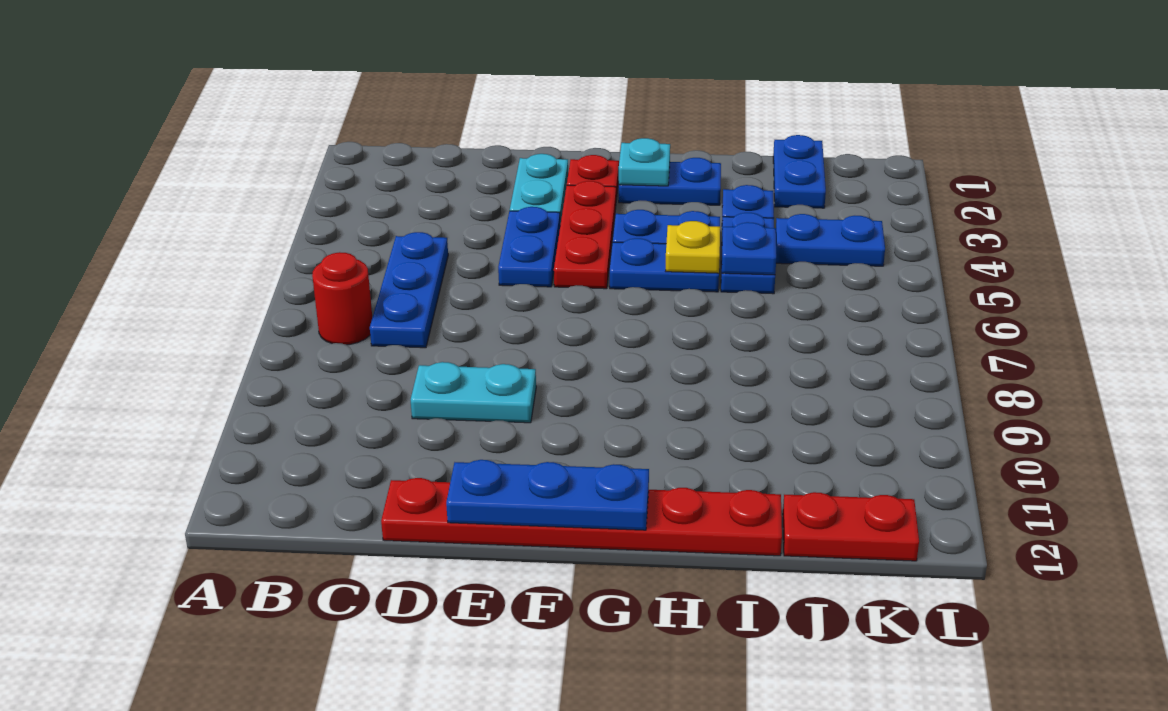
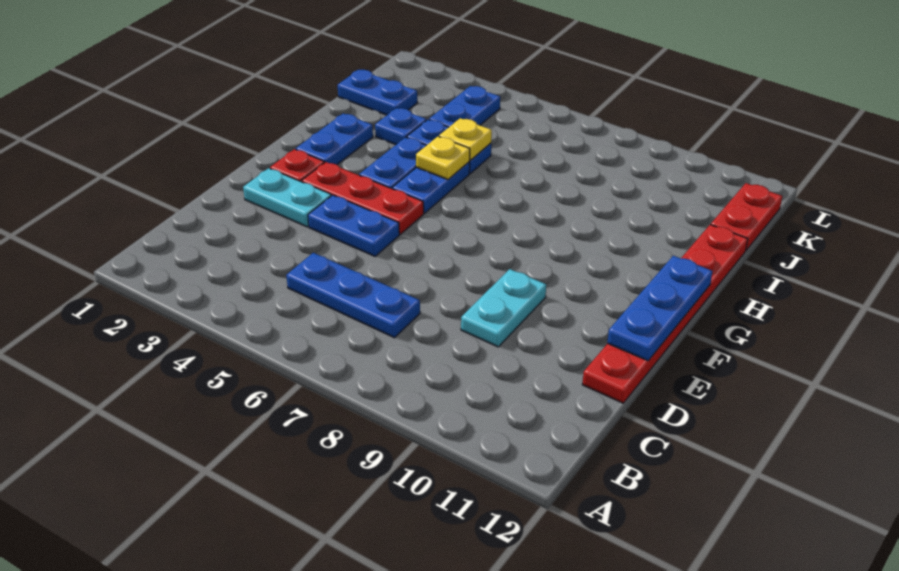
red round brick B7 level 1 -> none
cyan plate G2 level 2 -> none
blue plate I5 level 2 -> yellow plate I5 level 2

